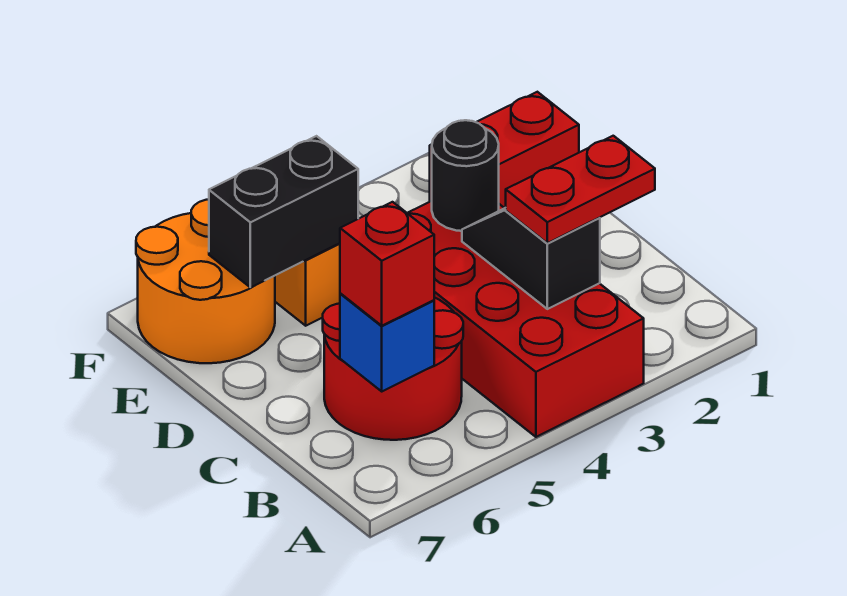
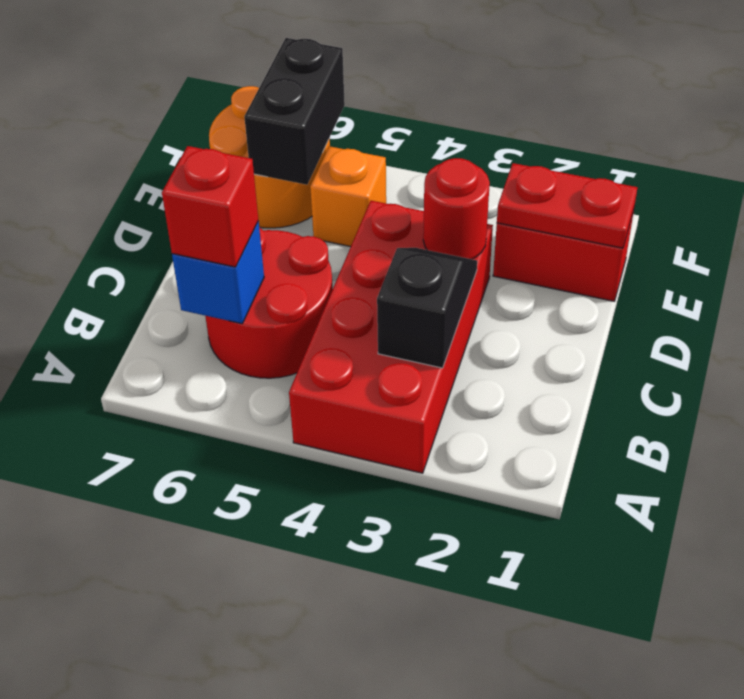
red plate B2:B3 level 3 -> red plate E1:E2 level 2
black round brick D3 level 2 -> red round brick D3 level 2
black brick E5:E6 level 2 -> black brick E6:F6 level 2

